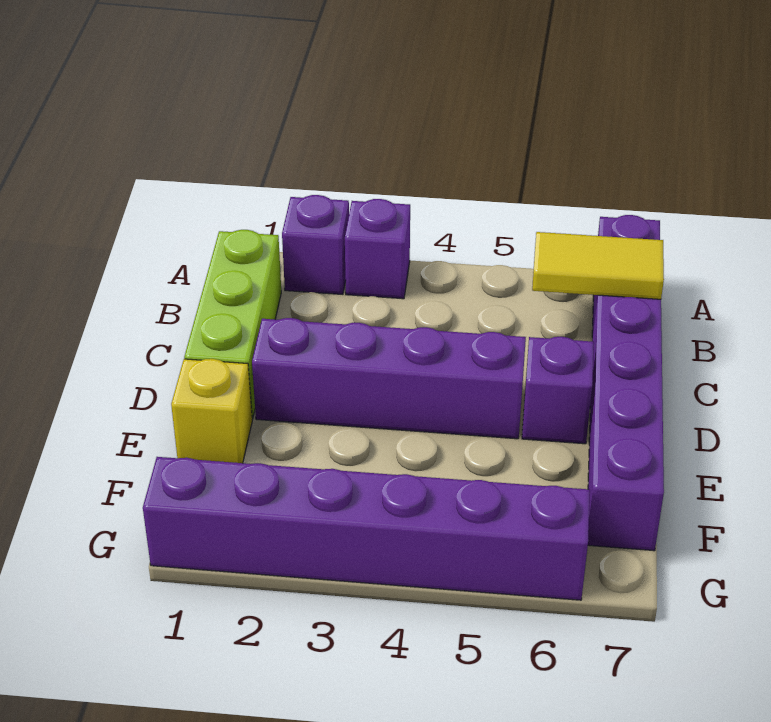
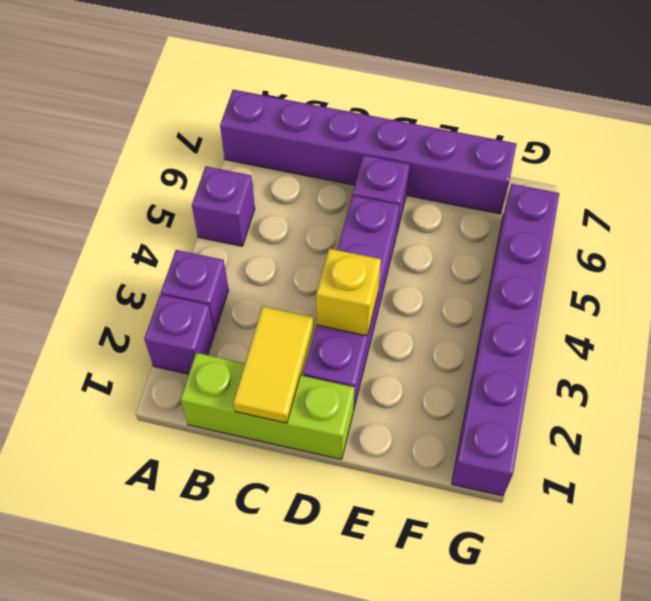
none -> purple brick A5 level 1
yellow tile B6:B7 level 2 -> yellow tile C1:C2 level 2
yellow brick E1 level 1 -> yellow brick D3 level 2

